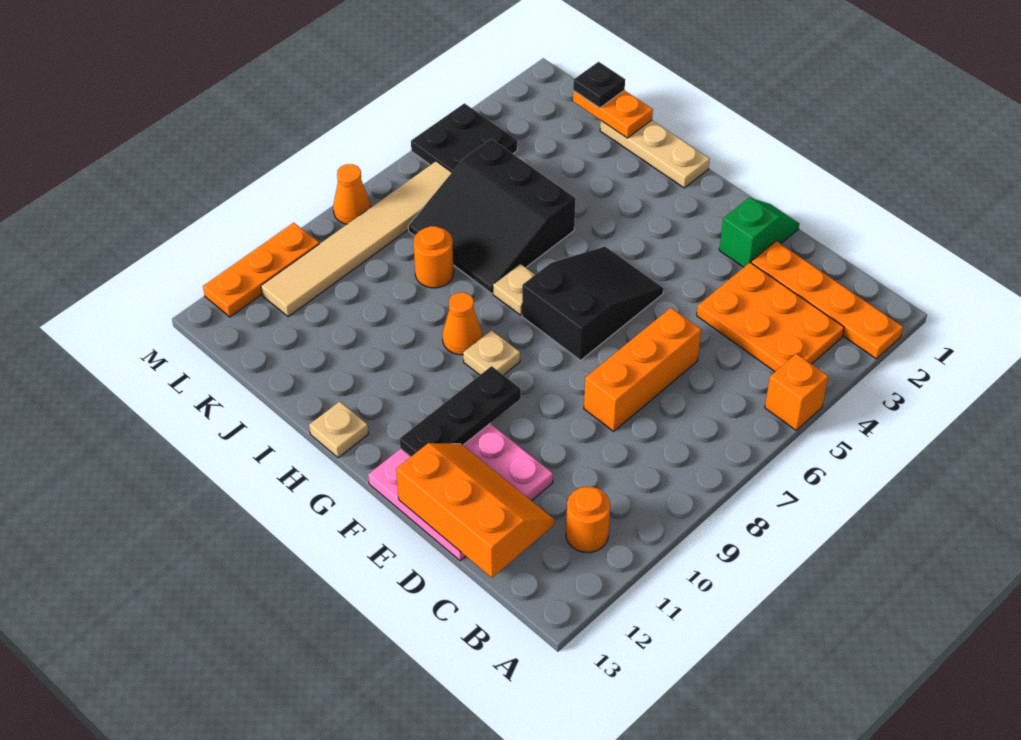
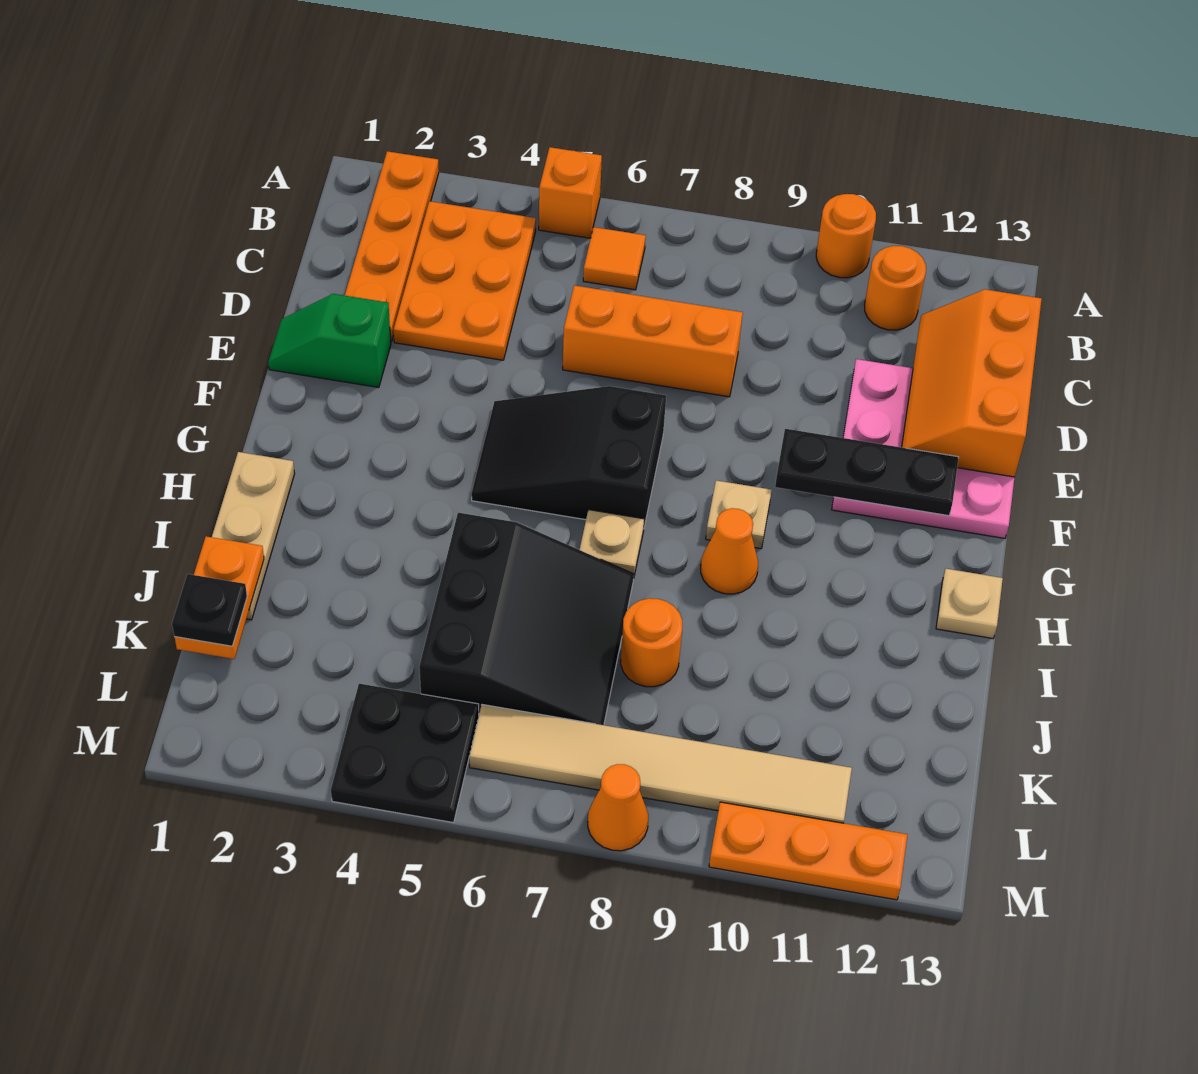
none -> orange round brick A10 level 1
none -> orange tile B6 level 1

